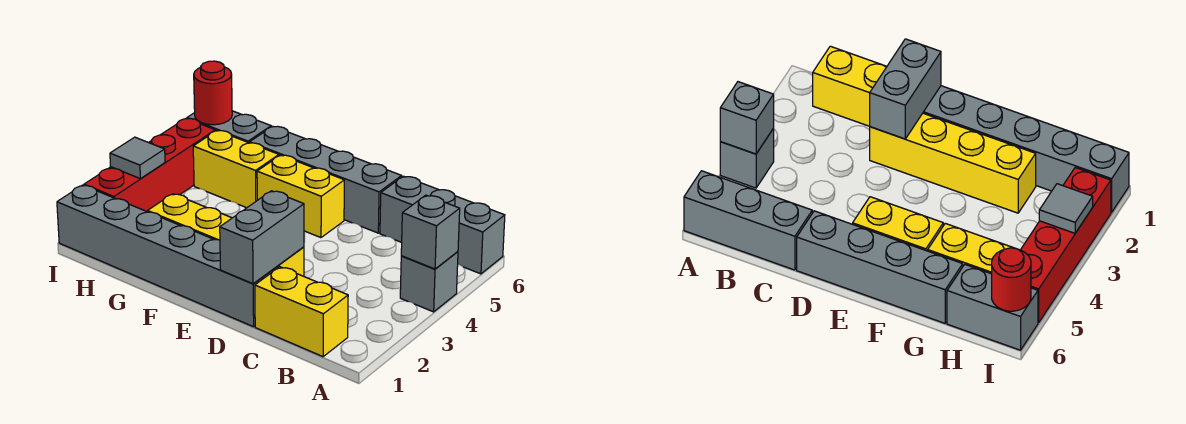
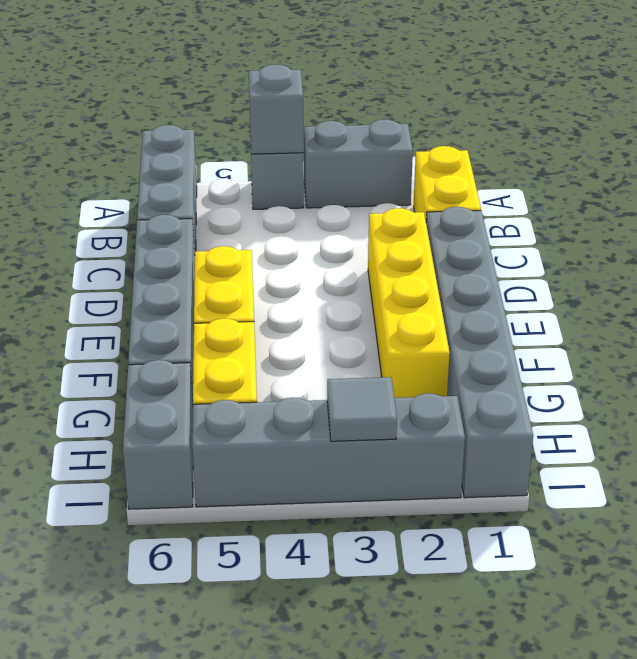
grey brick D1:D2 level 2 -> grey brick A2:A3 level 1
red brick I2:I5 level 1 -> grey brick I2:I5 level 1
red round brick I6 level 2 -> none

